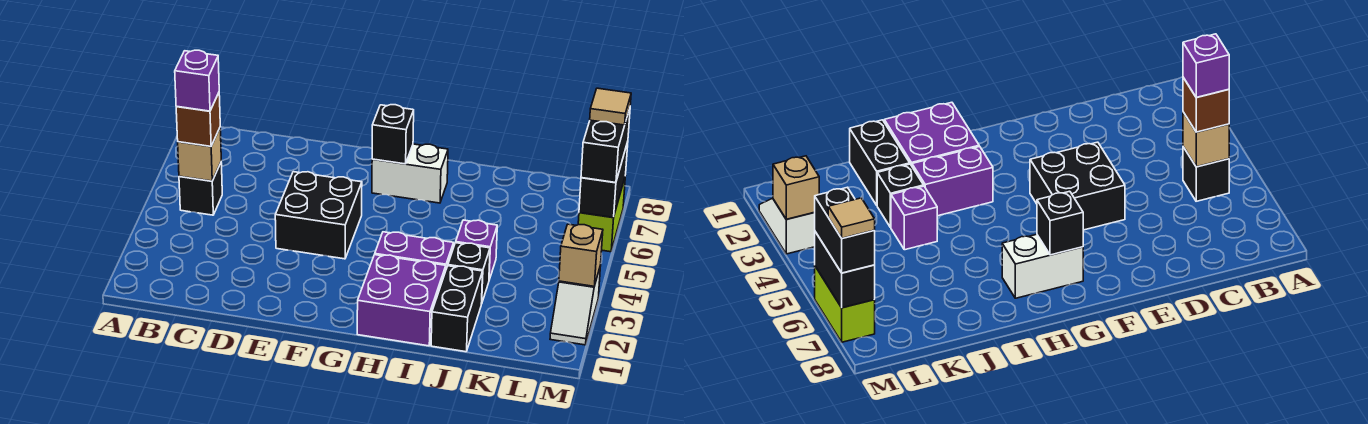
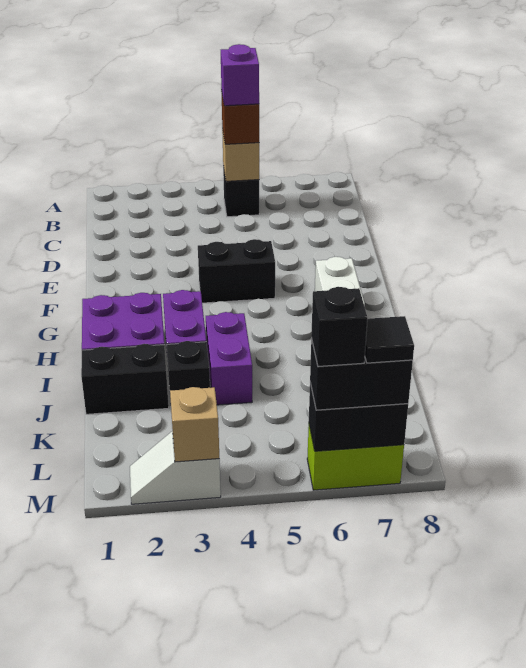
black brick E4:F5 level 1 -> black brick F4:F5 level 1
black brick G7 level 2 -> black brick M6 level 4
purple brick J4 level 1 -> purple brick I4:J4 level 1
tan tile M7 level 4 -> black tile M7 level 4

